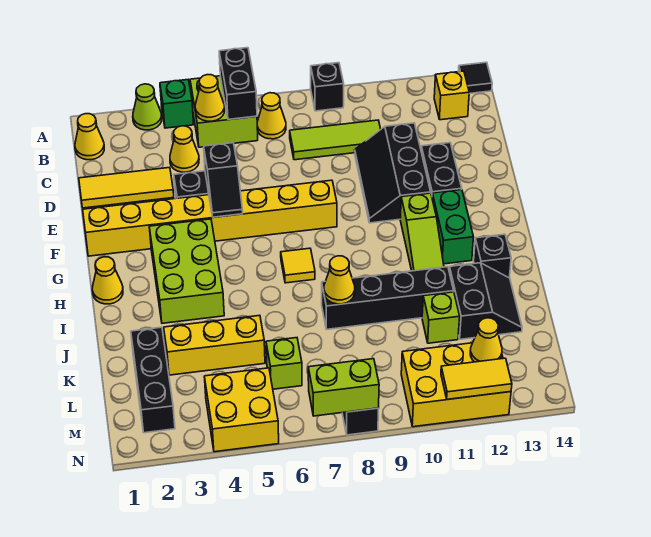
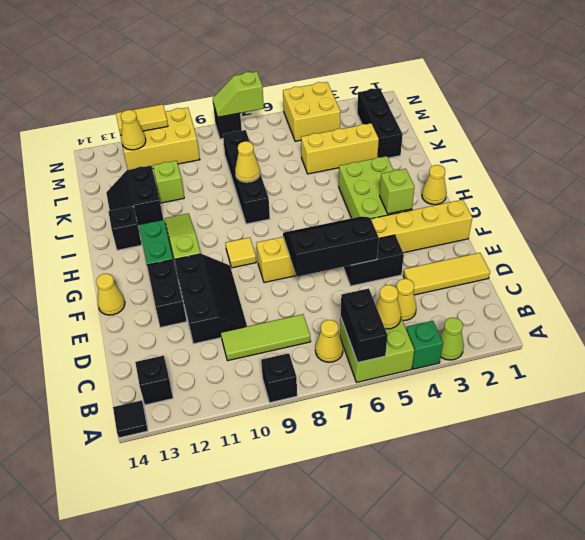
yellow cone B1 level 1 -> yellow cone F14 level 1
yellow brick B13 level 1 -> black brick B13 level 1
black slope E5:F5 level 2 top E -> black slope E5:F7 level 2 top E
yellow tile H7 level 1 -> yellow tile G9 level 1
black brick J8:J11 level 1 -> black brick I8:L8 level 1
lime brick L6 level 1 -> lime brick G3 level 2
lime brick N7:N8 level 2 -> lime slope N7:N8 level 2 top 7

